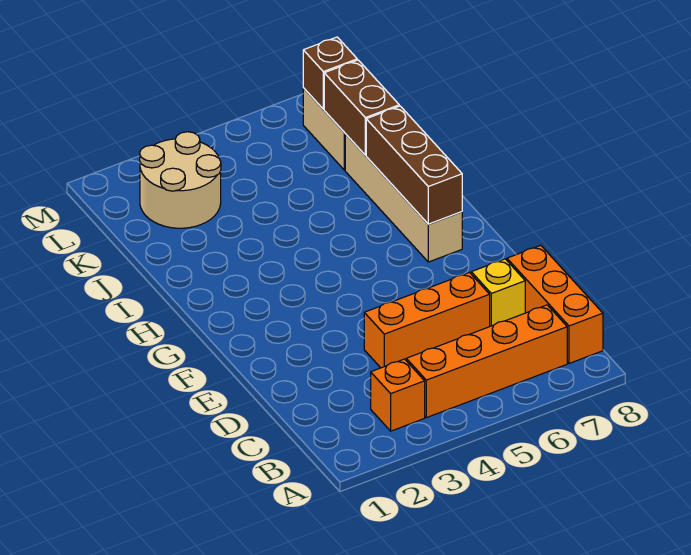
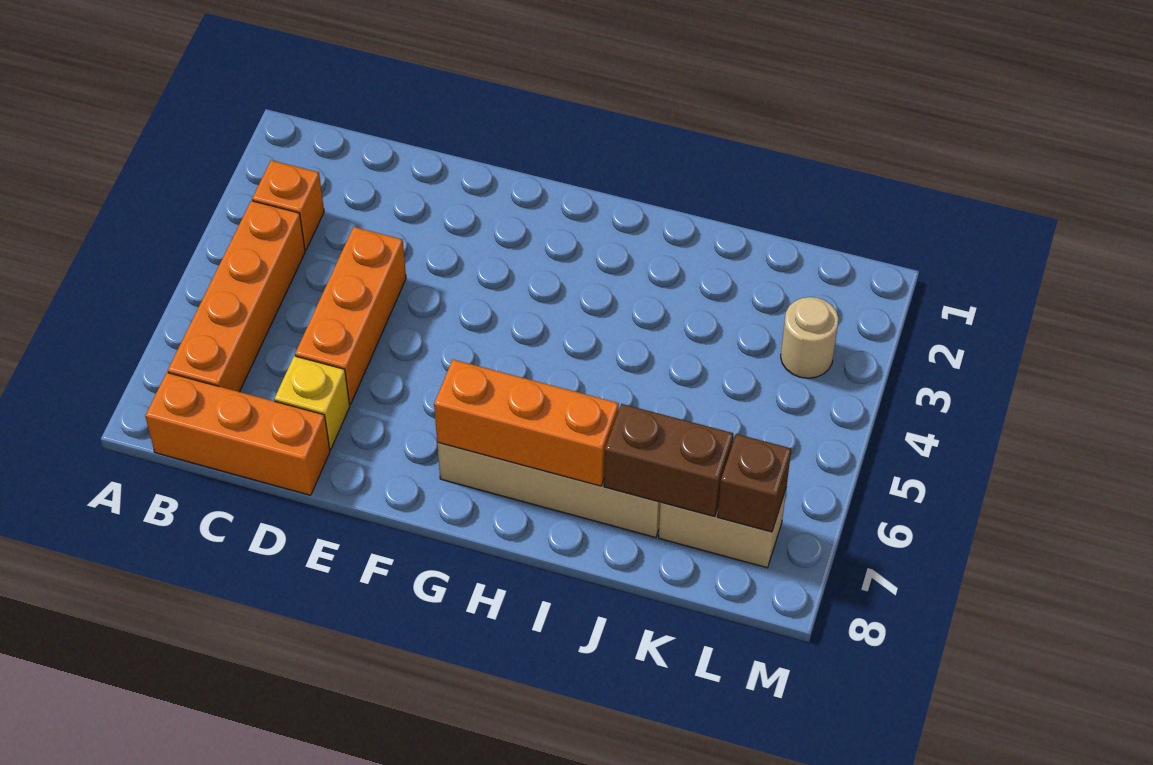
brown brick G7:I7 level 2 -> orange brick G7:I7 level 2
tan round brick K2:L3 level 1 -> tan round brick L3 level 1

